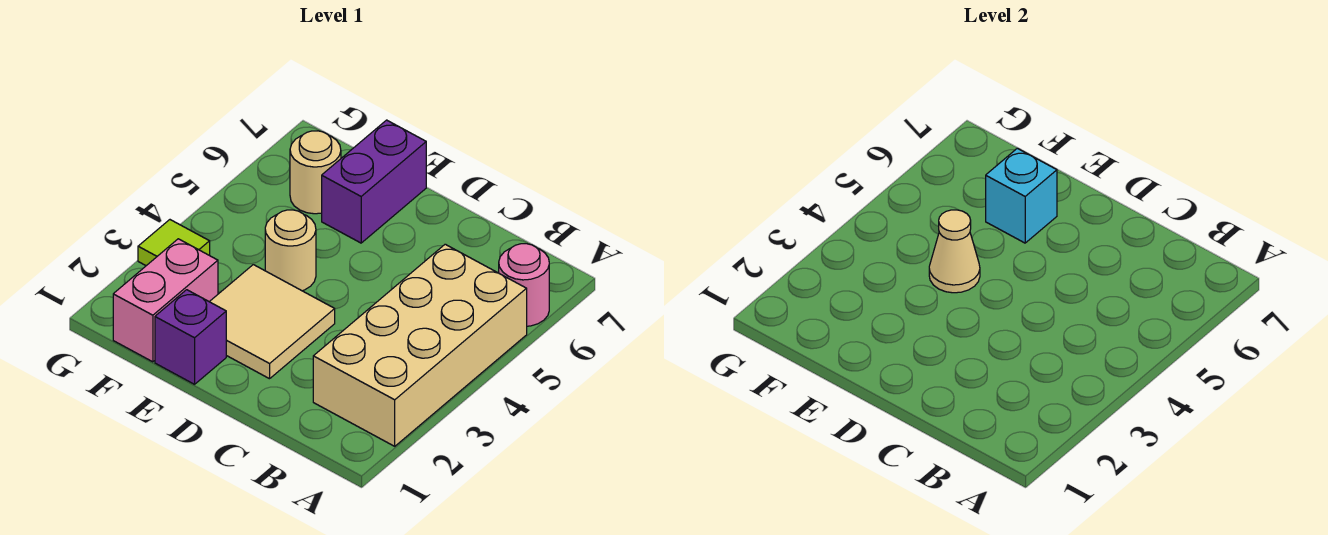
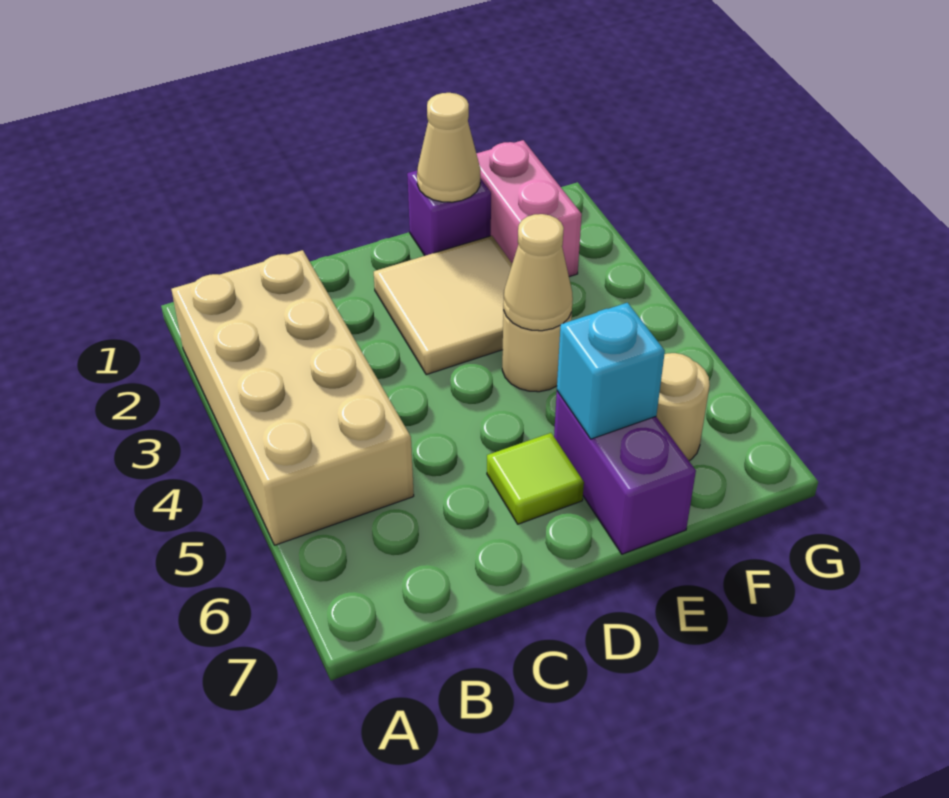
pink round brick A6 level 1 -> none
none -> tan cone E1 level 2
lime tile G3 level 1 -> lime tile D6 level 1

